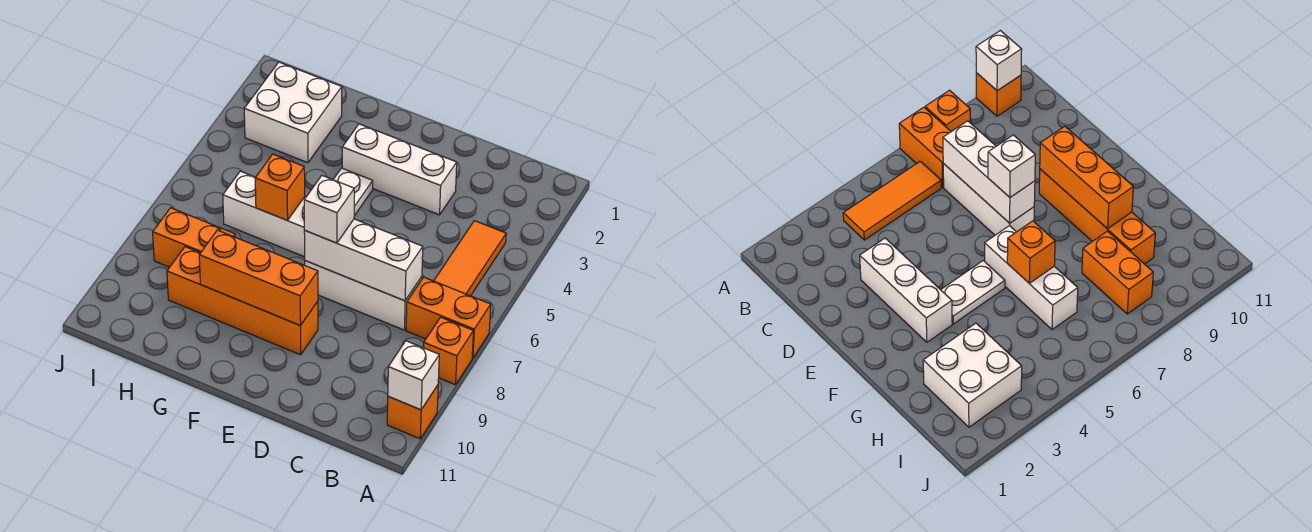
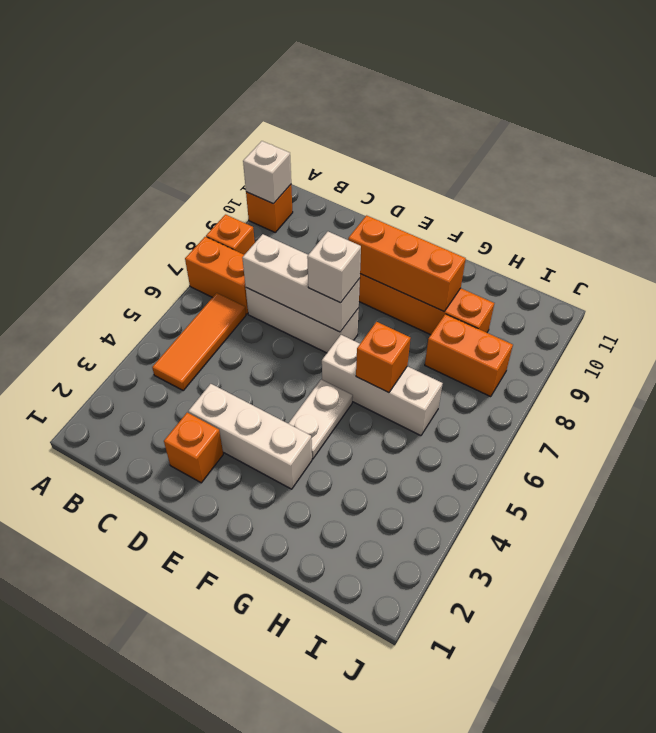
none -> orange brick D2 level 1
white brick H2:I3 level 1 -> none

